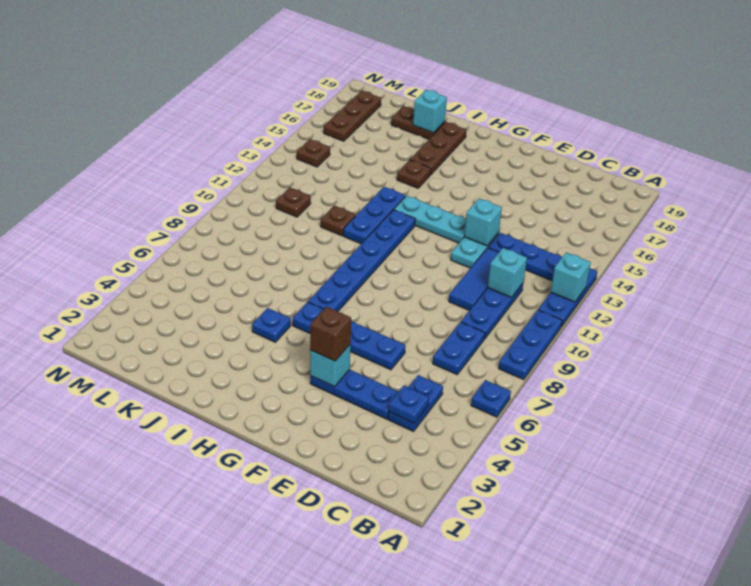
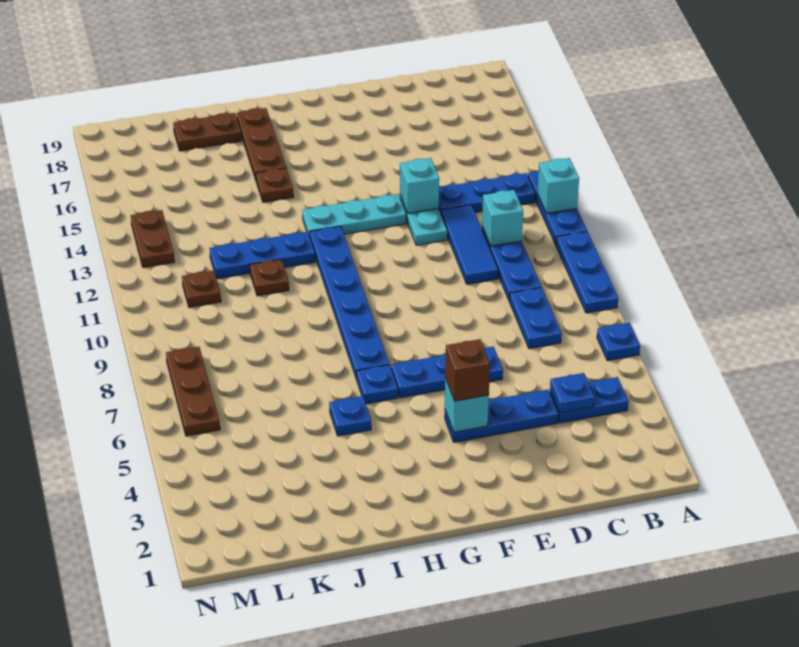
blue plate C4:C5 level 1 -> blue plate B4:C4 level 1
blue plate I11:I13 level 1 -> blue plate I12:K12 level 1
cyan brick J18 level 2 -> none
brown plate M14 level 1 -> brown plate M13:M14 level 1
brown plate M16:M18 level 1 -> brown plate M6:M8 level 1

